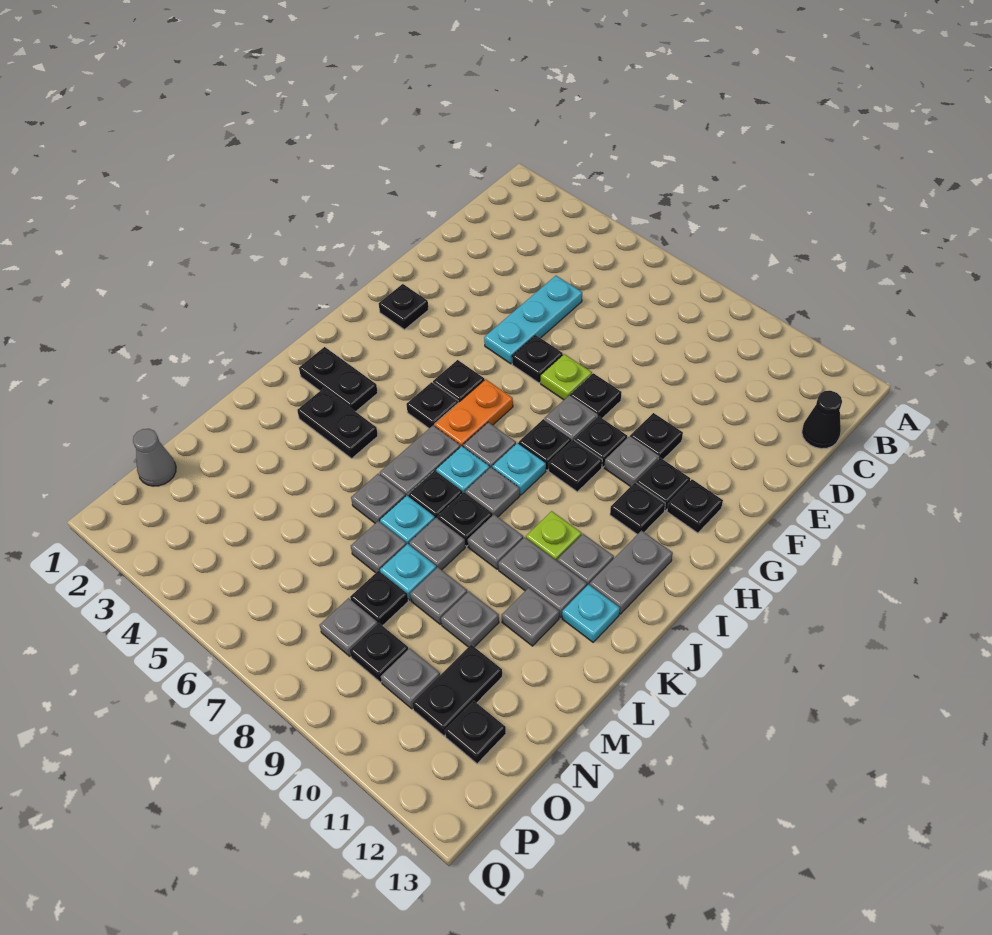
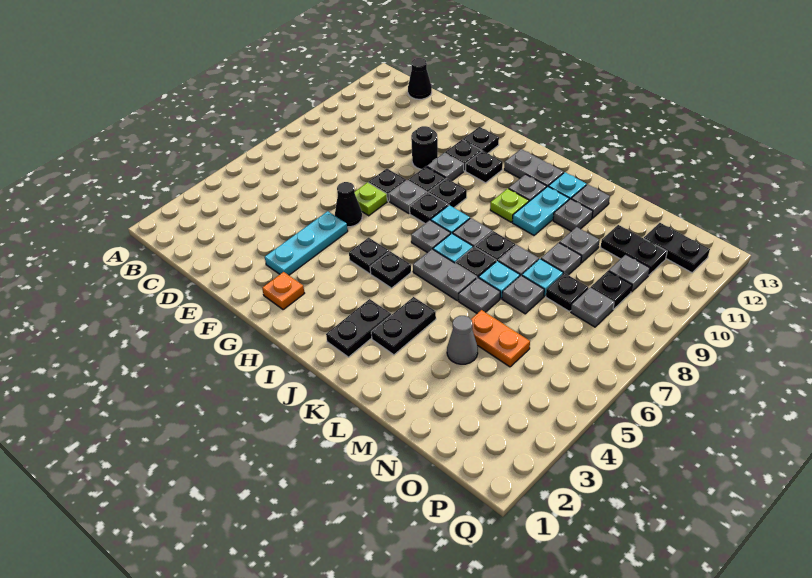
cyan plate D5:F5 level 1 -> cyan plate F3:F5 level 1
black plate F6 level 1 -> black cone F6 level 1
black plate F10 level 1 -> black round brick F10 level 1
black plate G2 level 1 -> orange plate G2 level 1
orange plate H6:I6 level 1 -> orange plate M5:N5 level 1
grey plate K9 level 1 -> grey plate L12 level 1
grey plate K10:K11 level 1 -> cyan plate K10:K11 level 1
grey cone O1 level 1 -> grey cone M4 level 1
black plate O12 level 1 -> black plate O12:P12 level 1

